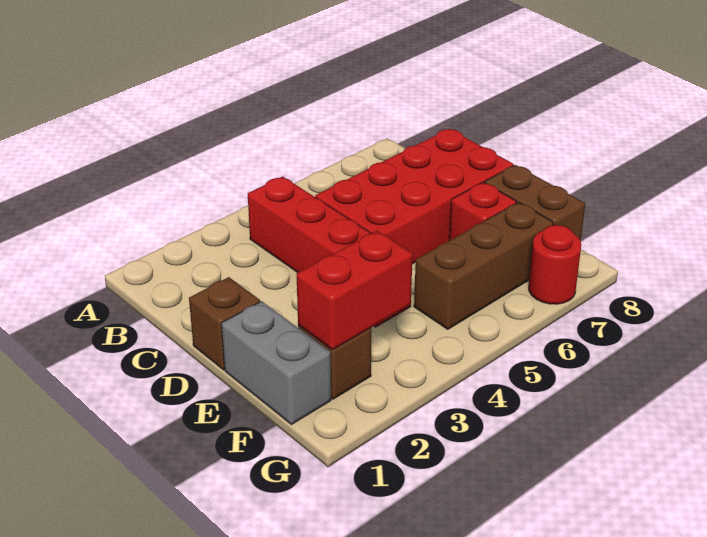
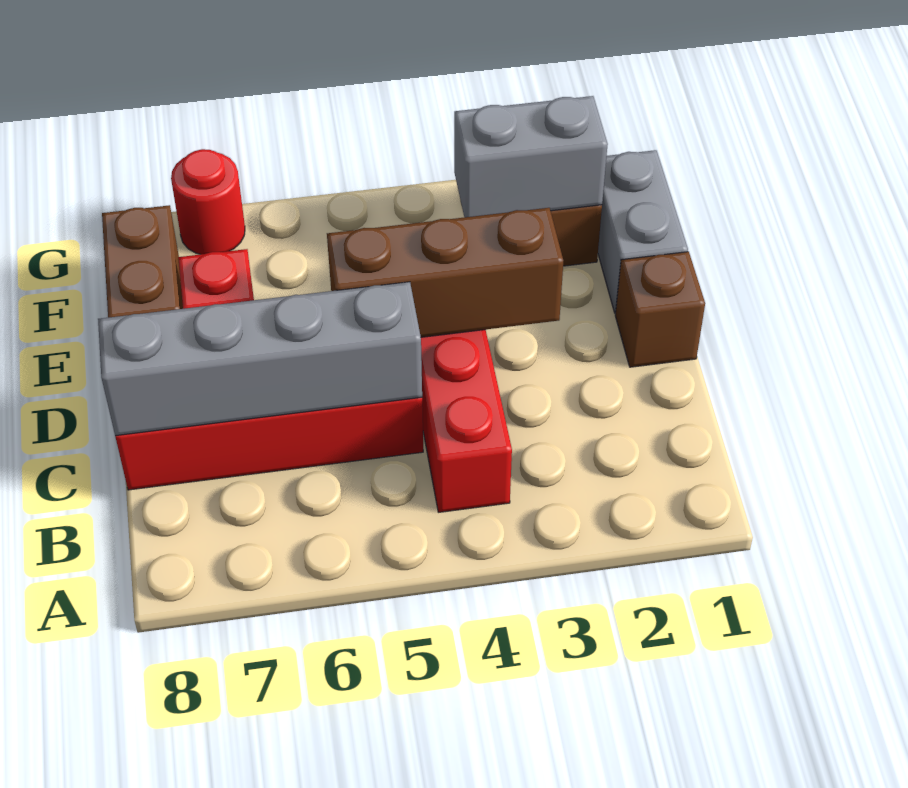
none -> grey brick C5:C8 level 2
red brick F2:F3 level 2 -> grey brick F2:F3 level 2
brown brick F5:F7 level 1 -> brown brick D3:D5 level 2

